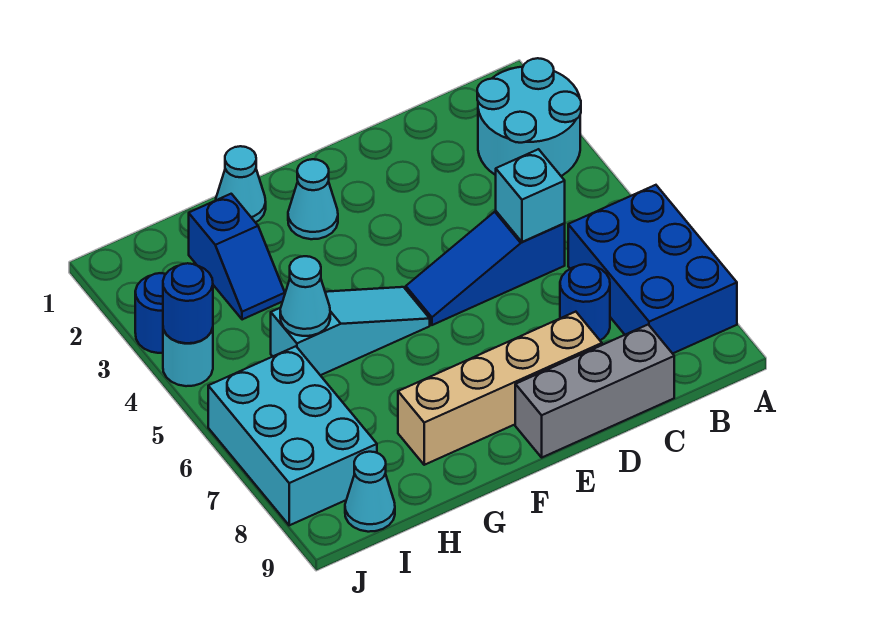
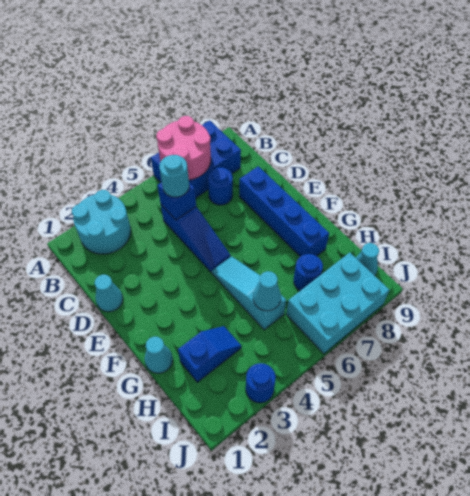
none -> pink round brick A6:B7 level 2
cyan brick C5 level 2 -> blue brick C5 level 2
grey brick C9:E9 level 1 -> none
tan brick D8:G8 level 1 -> blue brick D8:G8 level 1
cyan cone F2 level 1 -> cyan cone D1 level 1
cyan round brick J4 level 1 -> cyan round brick C5 level 3
blue round brick J4 level 2 -> blue round brick H7 level 1

